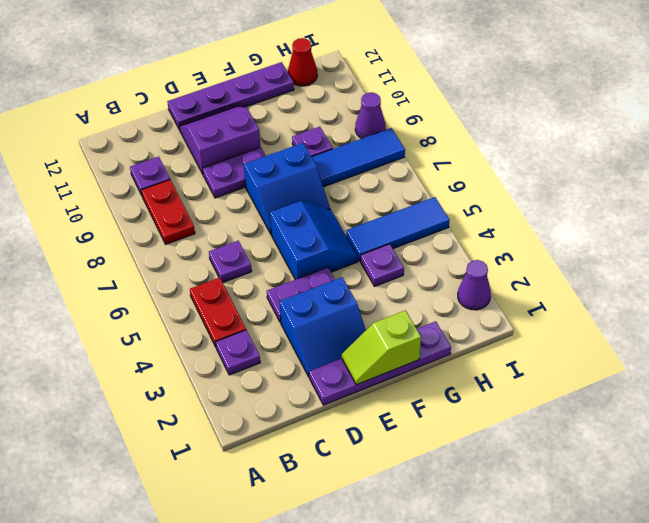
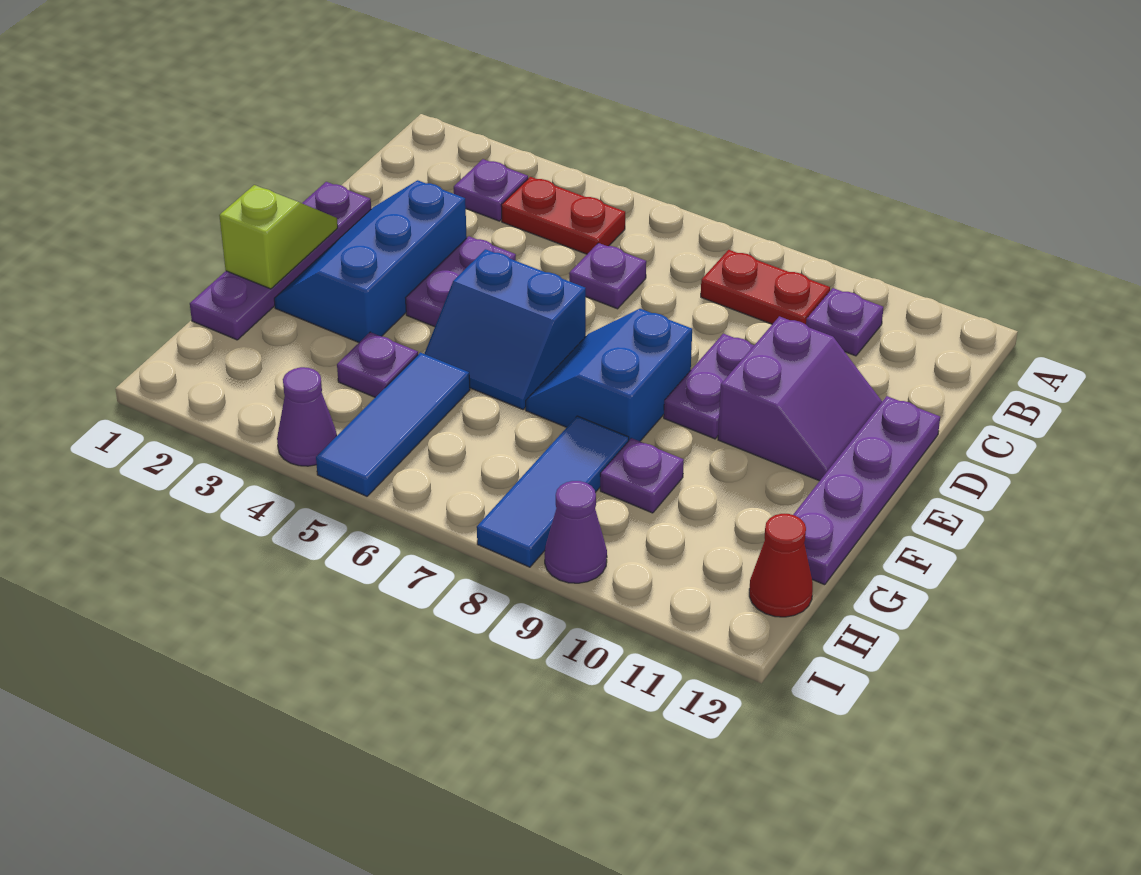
blue slope D2:E3 level 1 top 3 -> blue slope D2:F3 level 1 top 3
purple cone I2 level 1 -> purple cone I4 level 1

